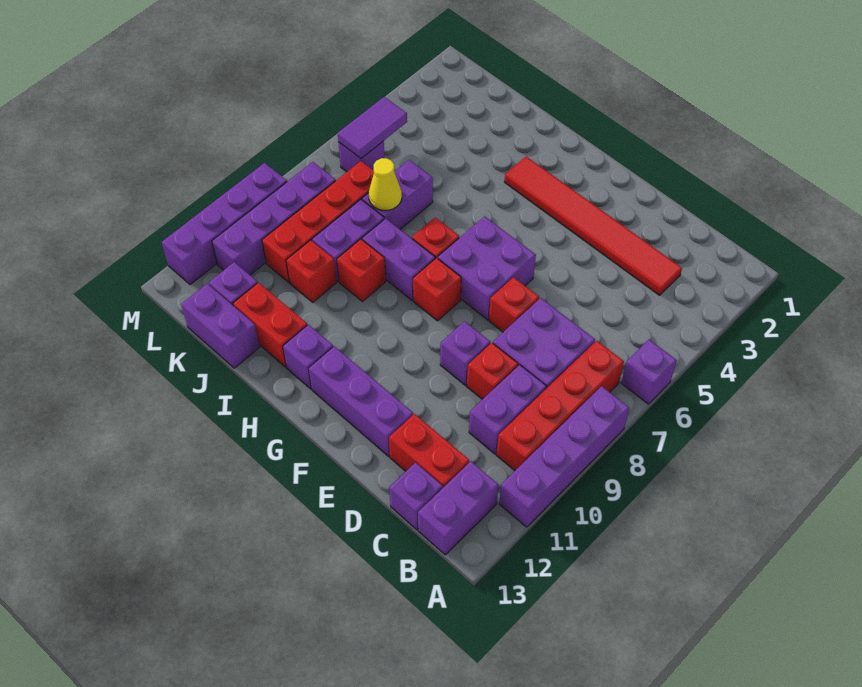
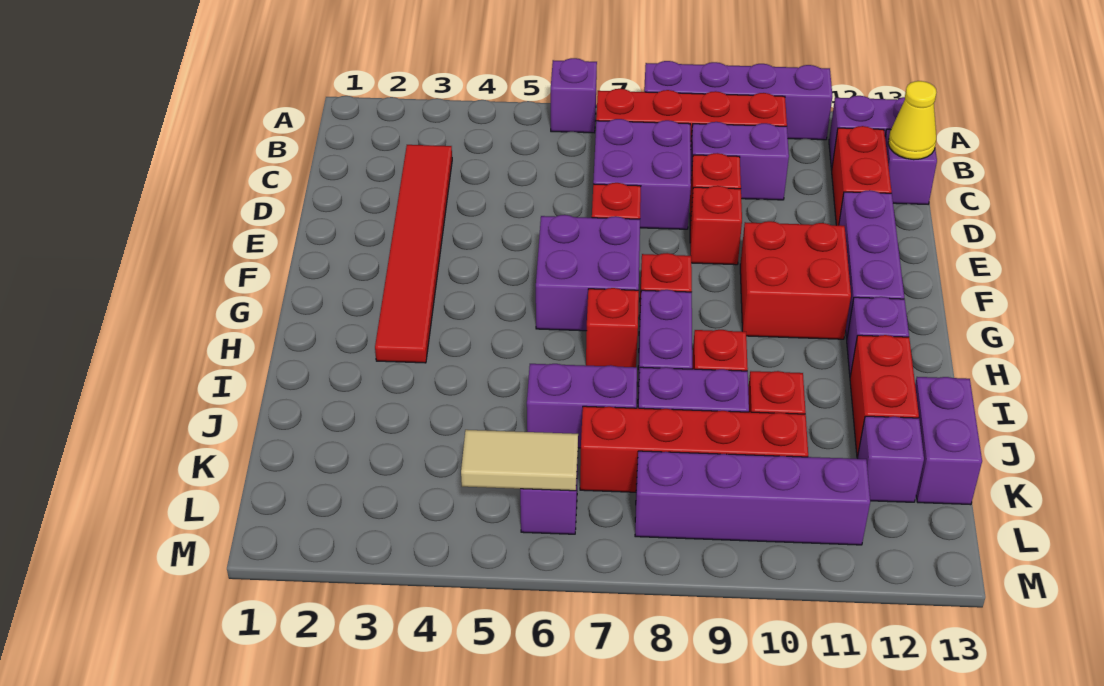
purple brick E9 level 1 -> red brick E9 level 1
none -> red brick F10:G11 level 1
yellow cone J7 level 2 -> yellow cone C13 level 2
purple tile L5:L6 level 2 -> tan tile L5:L6 level 2
purple brick M9:M12 level 1 -> none

